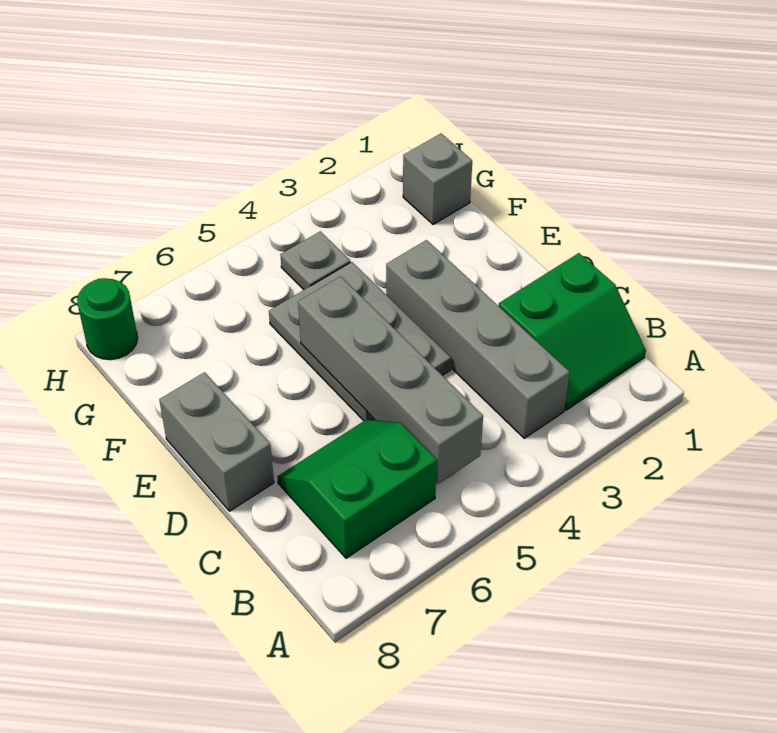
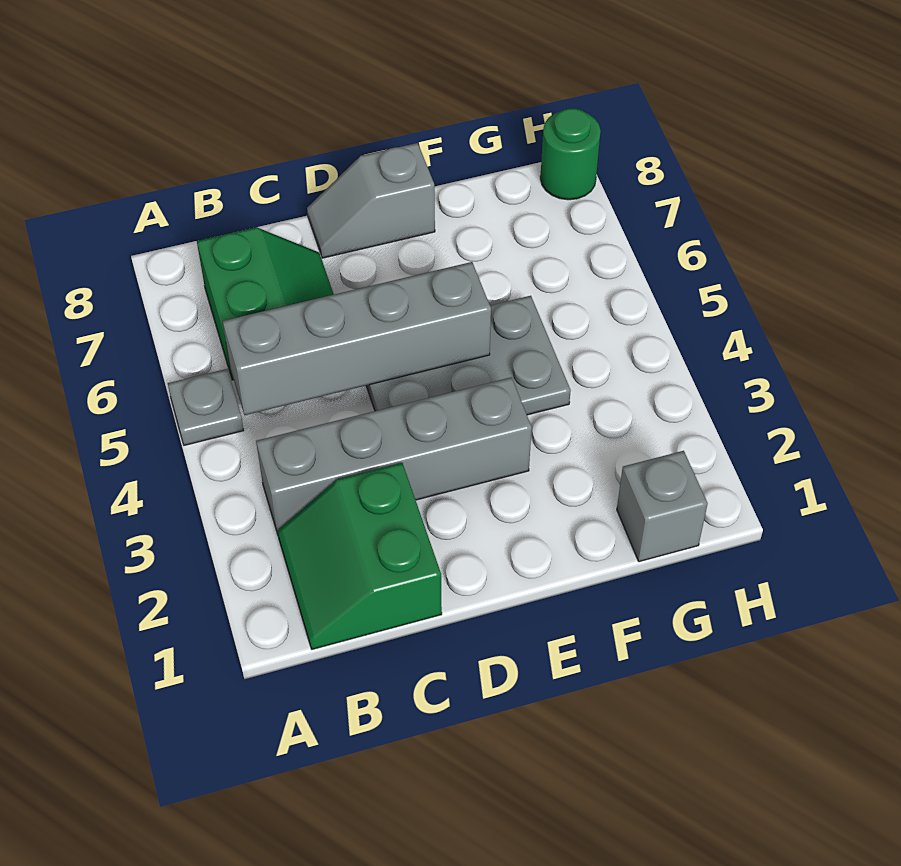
grey brick D8:E8 level 1 -> grey slope D8:E8 level 1 top E
grey plate G4 level 1 -> grey plate A5 level 1

